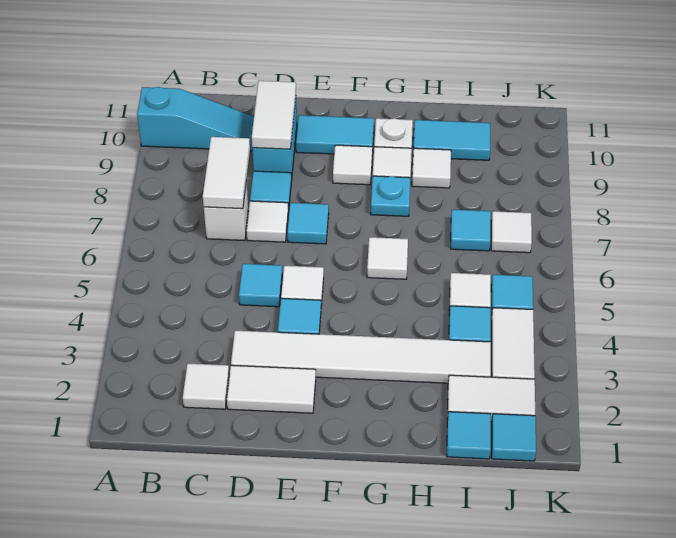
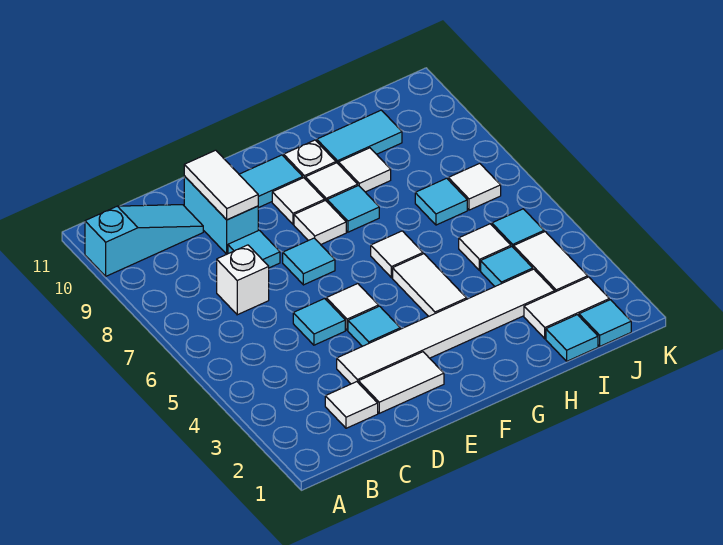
white tile C7:C8 level 2 -> white tile G4:G5 level 1
white tile D7 level 1 -> white tile F8 level 1
cyan plate G8 level 1 -> cyan tile G8 level 1

